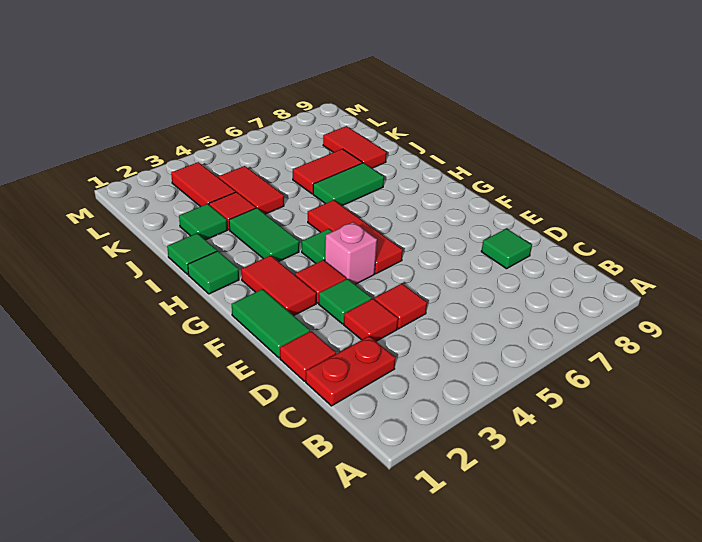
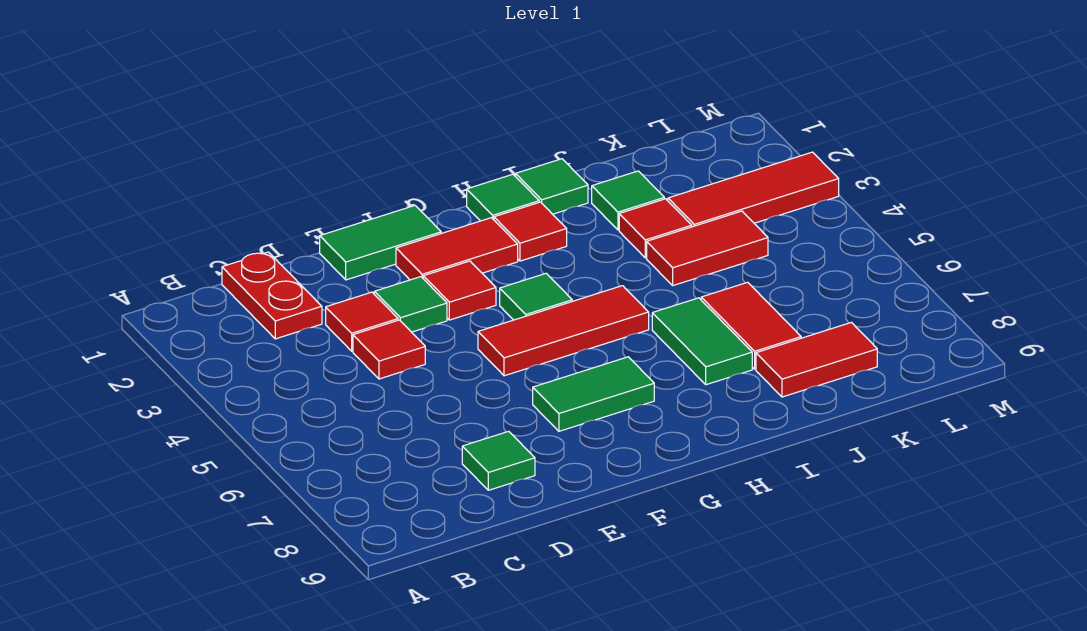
red tile D1 level 1 -> red tile H2 level 1
pink brick F4 level 1 -> none
green tile H3:I3 level 1 -> green tile F7:G7 level 1
red tile K3:L3 level 1 -> red tile K3:M3 level 1

